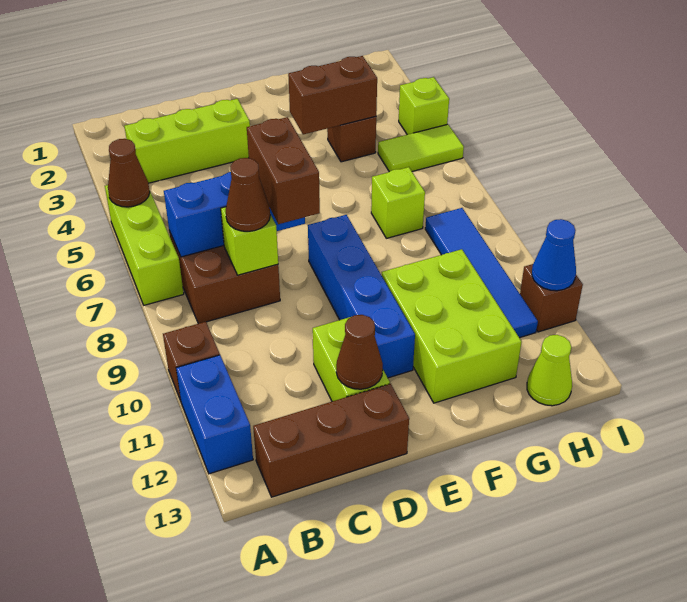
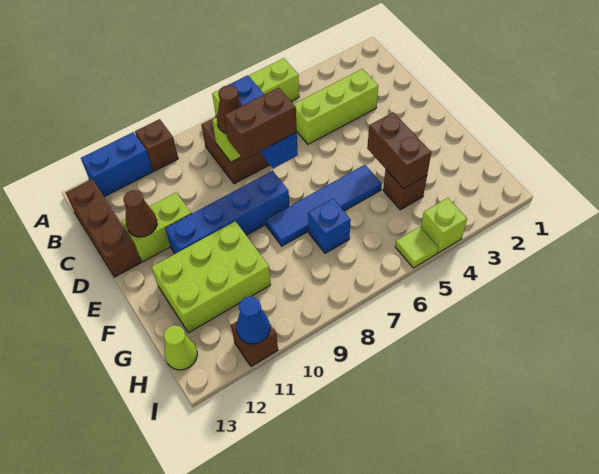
brown cone A5 level 2 -> none
lime brick B3:D3 level 1 -> lime brick C3:C5 level 1
lime brick G7 level 1 -> blue brick G7 level 1
lime tile H5:I5 level 1 -> lime tile I5 level 1
blue tile H8:H11 level 1 -> blue tile F5:F8 level 1

